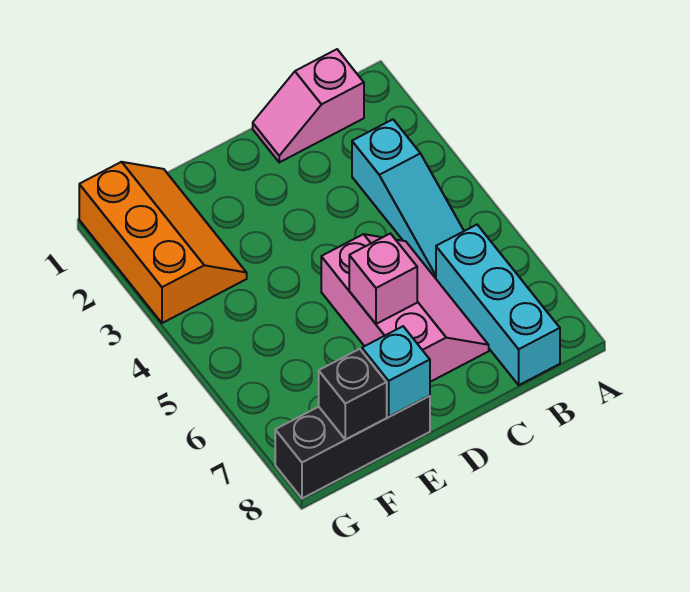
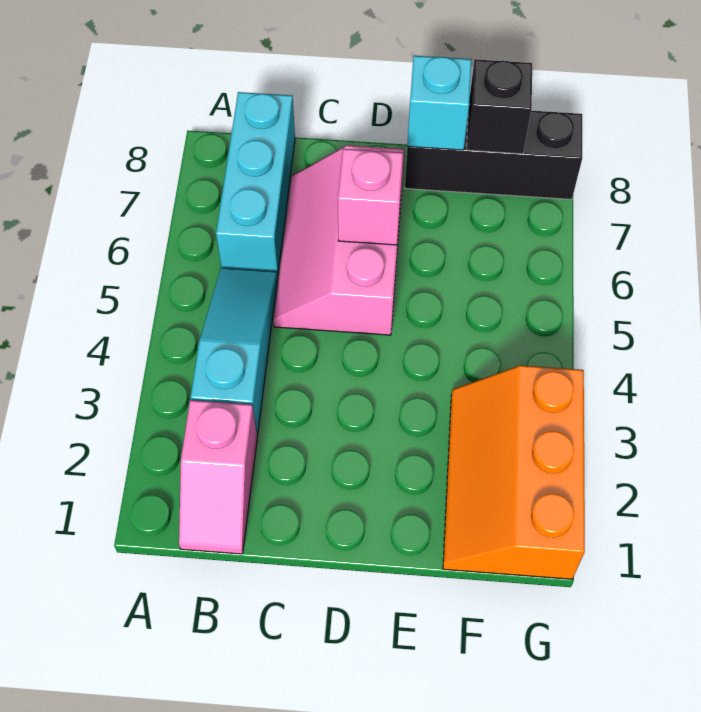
pink slope B1:C1 level 1 top B -> pink slope B1:B2 level 1 top 2

